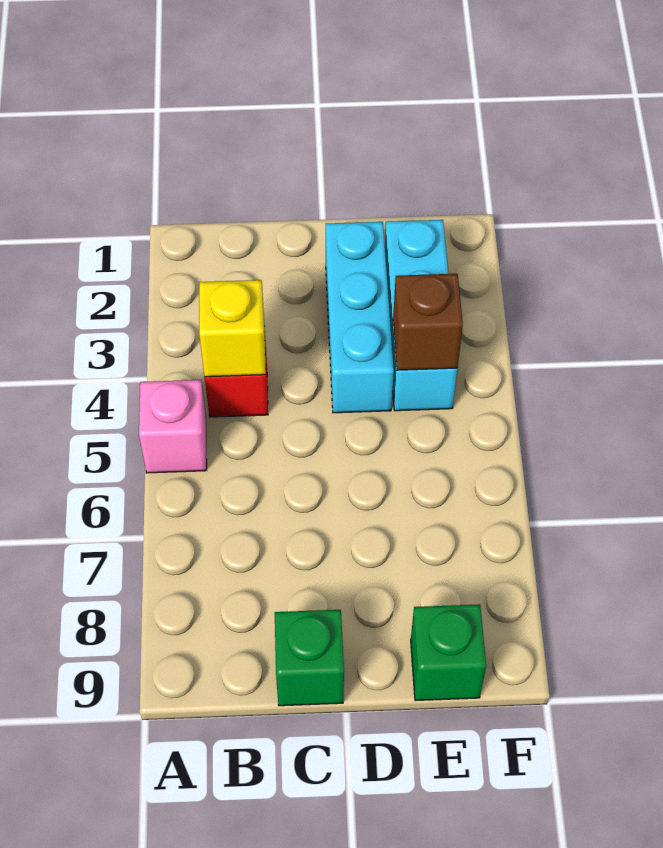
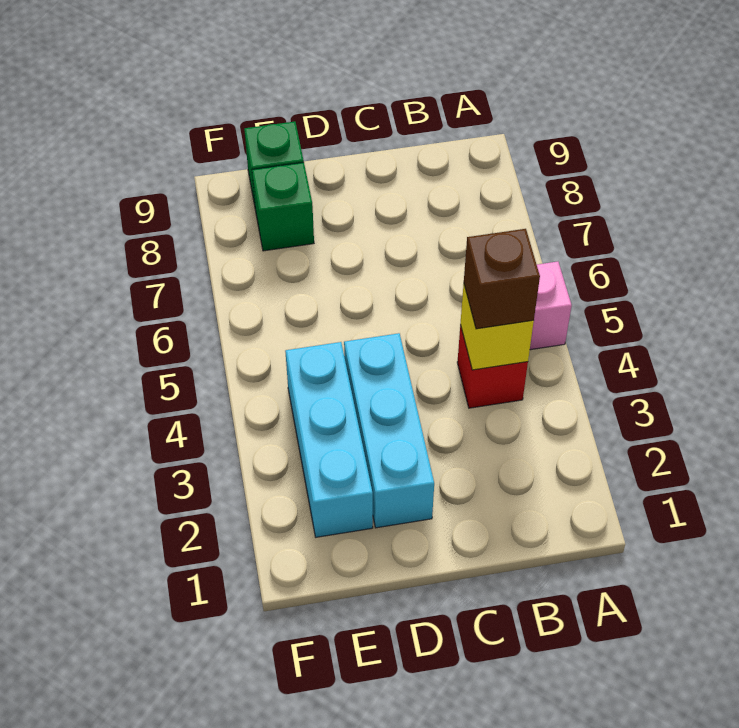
green brick C9 level 1 -> green brick E8 level 1
brown brick E4 level 2 -> brown brick B4 level 3

